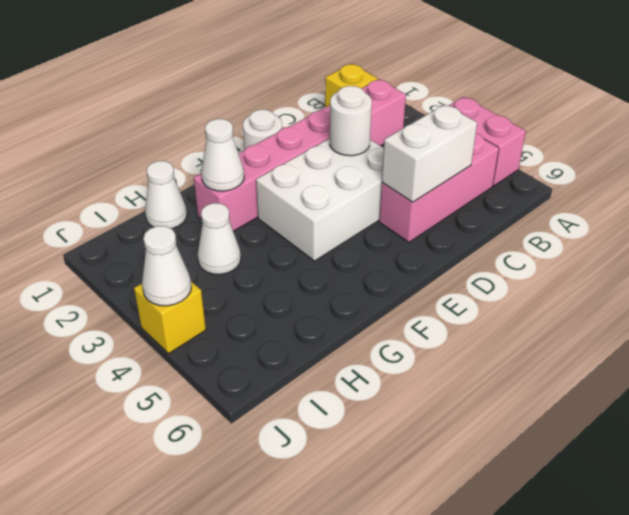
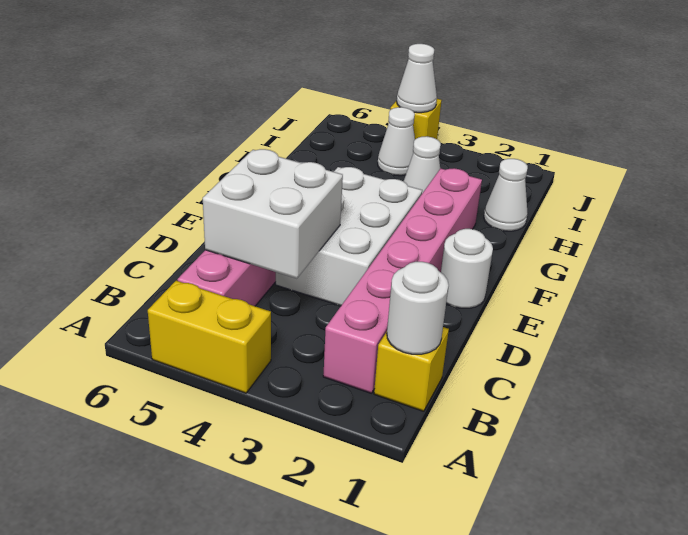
pink brick A4:A5 level 1 -> yellow brick A4:A5 level 1
white brick C5:D5 level 2 -> white brick C4:D5 level 2
white round brick D3 level 2 -> white round brick B1 level 2
white cone G2 level 2 -> white cone I4 level 1

